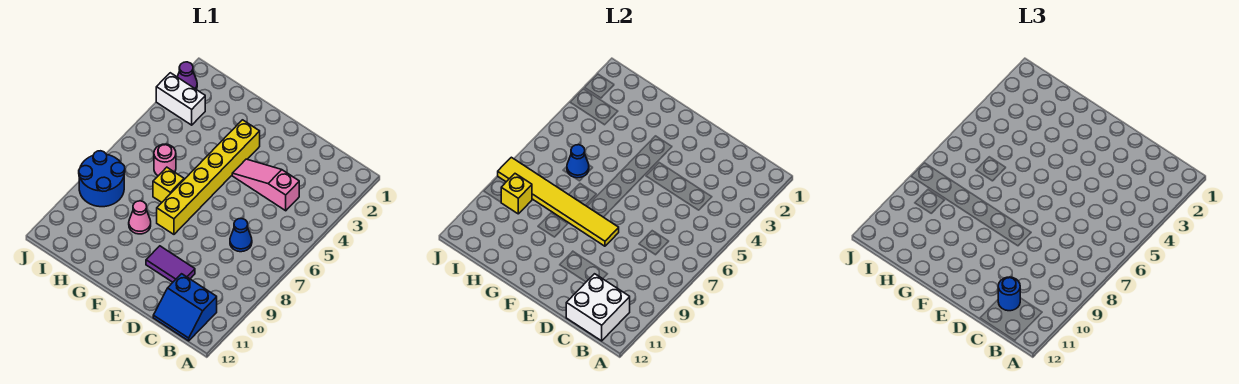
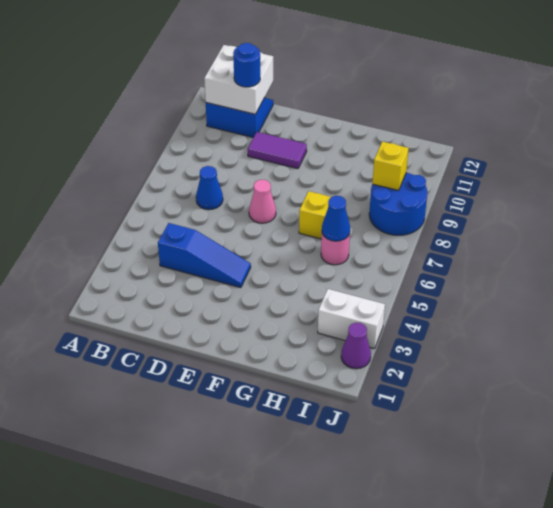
pink slope C4:E4 level 1 top C -> blue slope C4:E4 level 1 top C
yellow tile E8:J8 level 2 -> none
yellow brick F3:F8 level 1 -> none
pink cone G9 level 1 -> pink cone E7 level 1

